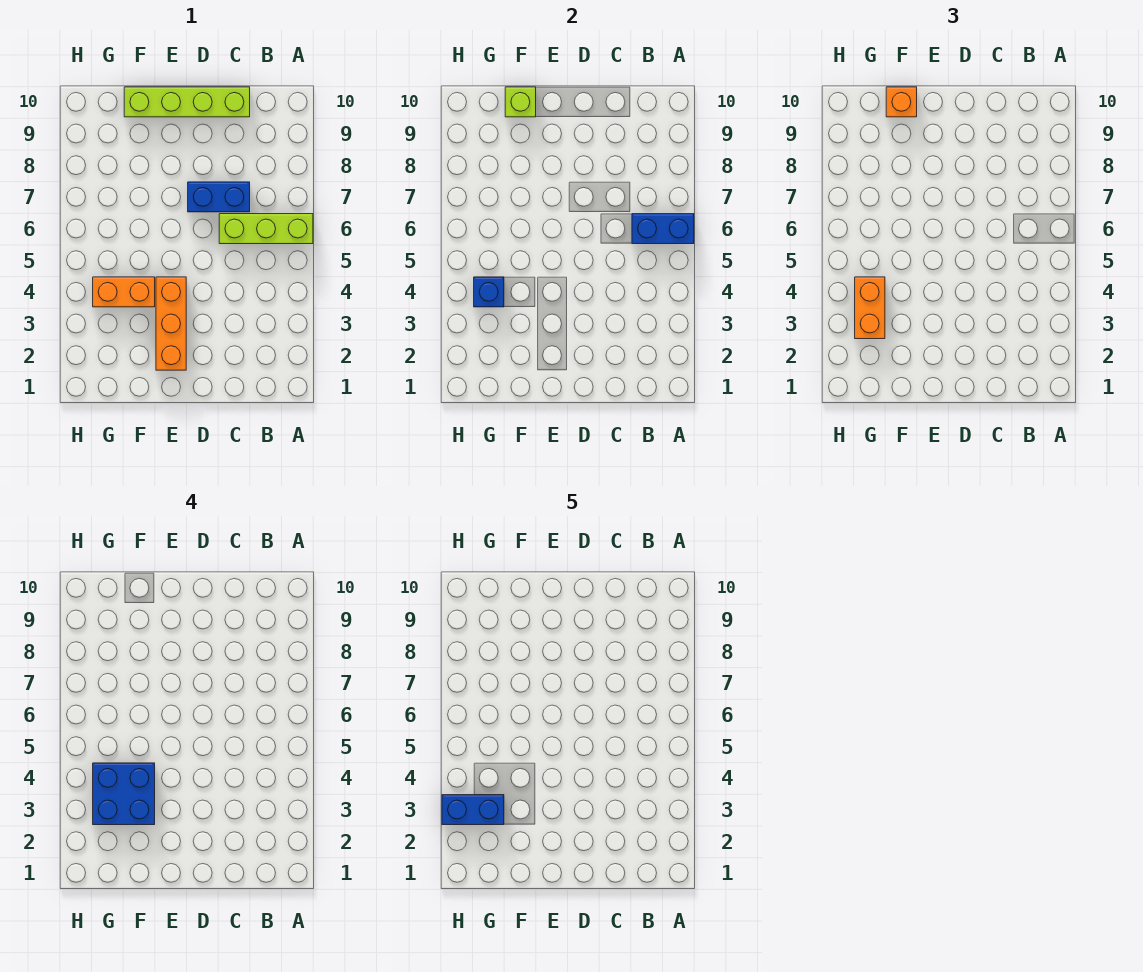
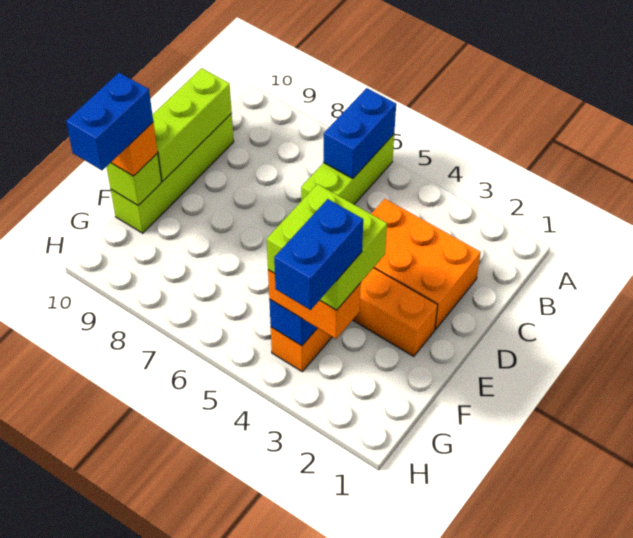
none -> orange brick C2:D4 level 1
blue brick C7:D7 level 1 -> blue brick F10:G10 level 4
none -> lime brick C10:E10 level 2
blue brick F3:G4 level 4 -> lime brick F3:G4 level 4

